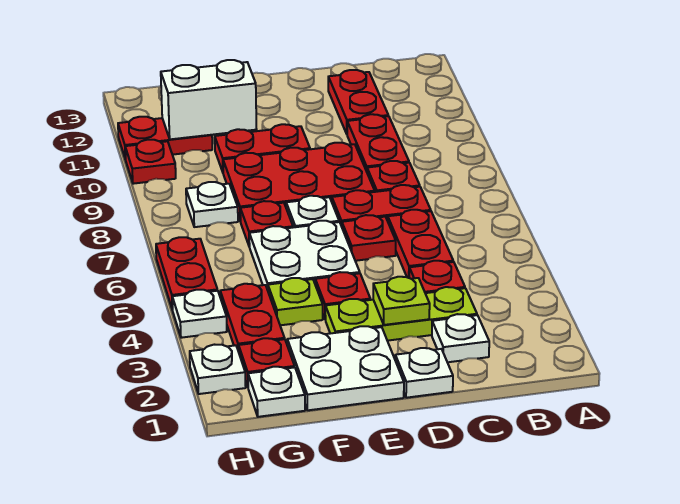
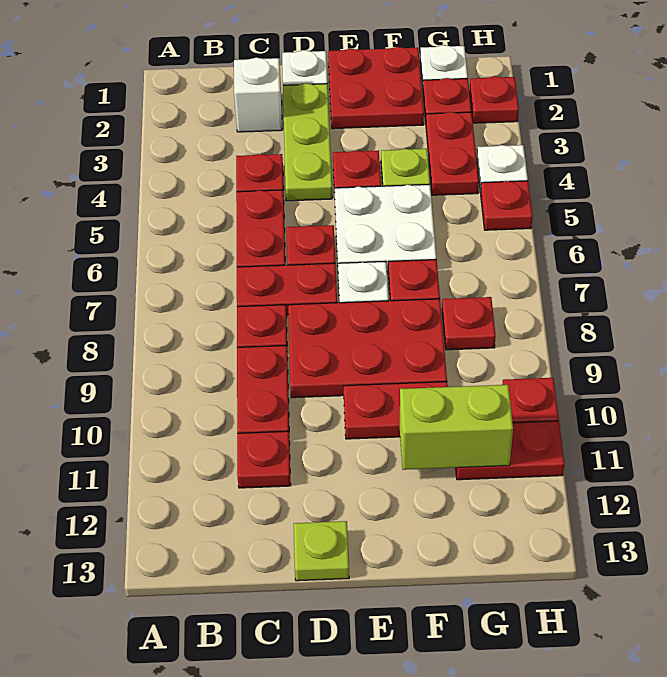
white plate C2 level 1 -> white brick C2 level 1
lime plate C3:E3 level 1 -> lime plate D2:D4 level 1
red plate C11:C12 level 1 -> red plate C11 level 1
lime plate D3 level 2 -> lime plate D13 level 1
white plate E1:F2 level 1 -> red plate E1:F2 level 1
white brick F11:G11 level 2 -> lime brick F11:G11 level 2
white plate G8 level 1 -> red plate G8 level 1
white plate H2 level 1 -> red plate H2 level 1
red plate H5:H6 level 1 -> red plate H5 level 1

